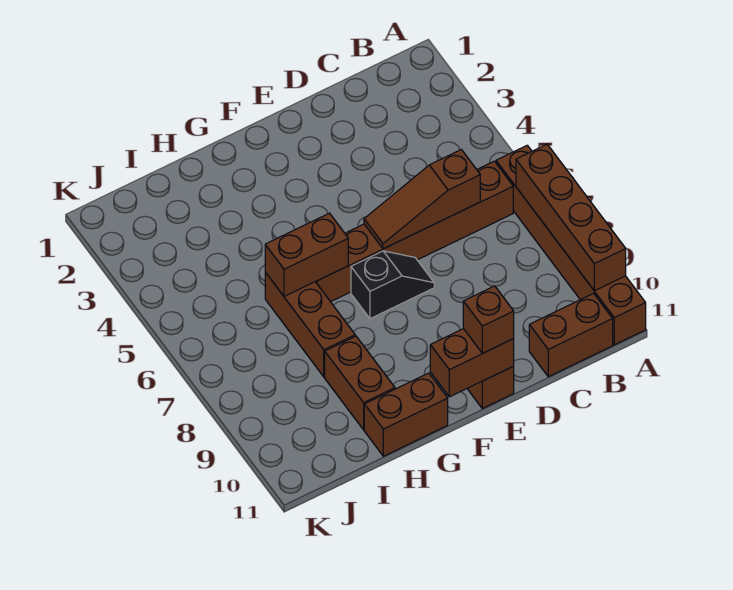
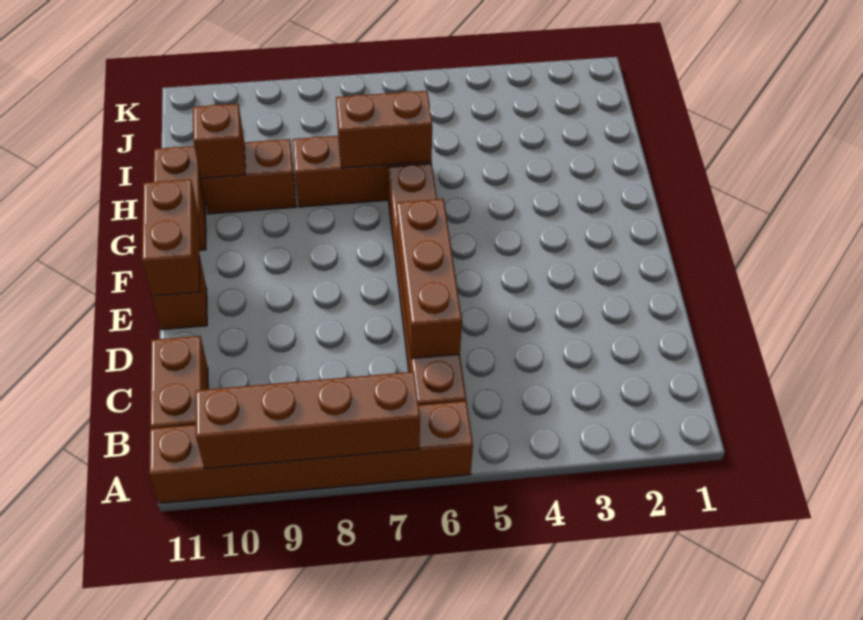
brown slope C6:E6 level 2 top C -> brown brick C6:E6 level 2
black slope E7:F7 level 1 top F -> none
brown brick E11 level 3 -> brown brick H10 level 2
brown brick G6:H6 level 2 -> brown brick H6:H7 level 2

